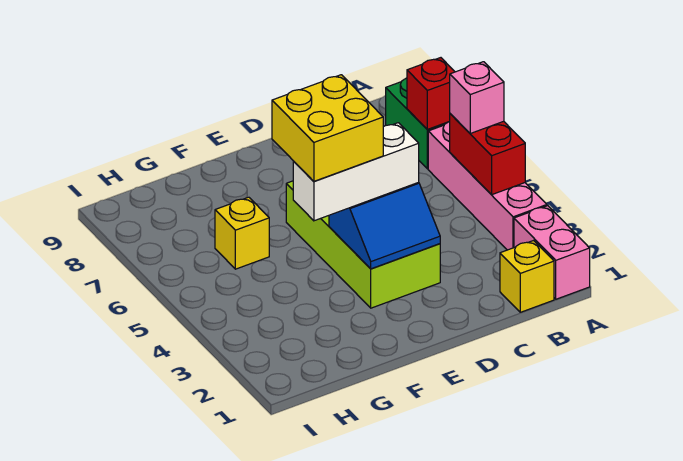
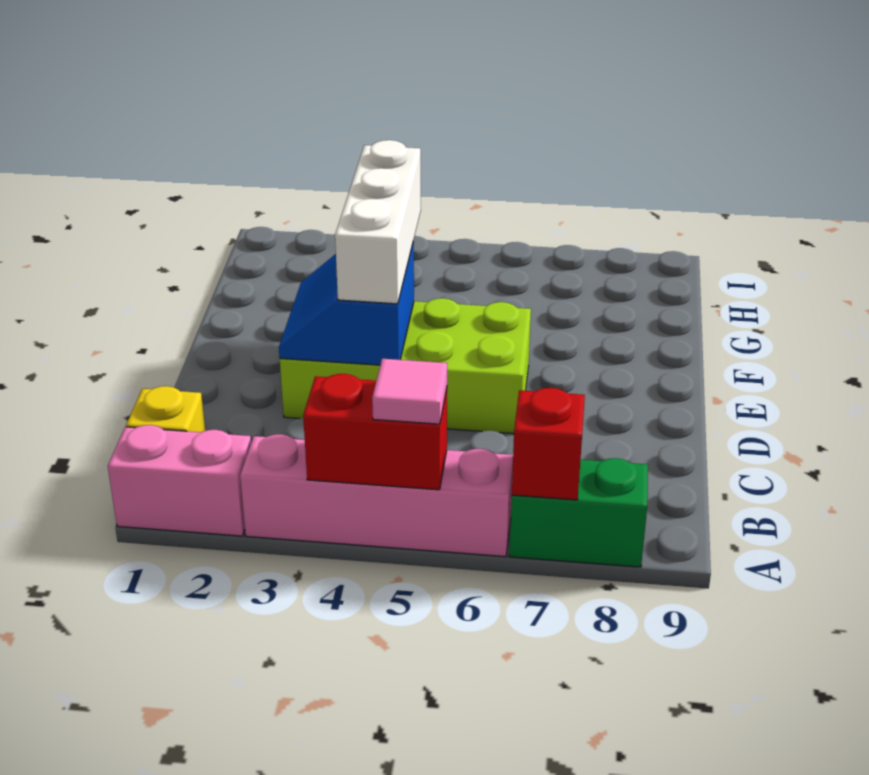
pink brick A5 level 3 -> pink tile A5 level 3
yellow brick E4:F5 level 4 -> none
yellow brick G6 level 1 -> none

